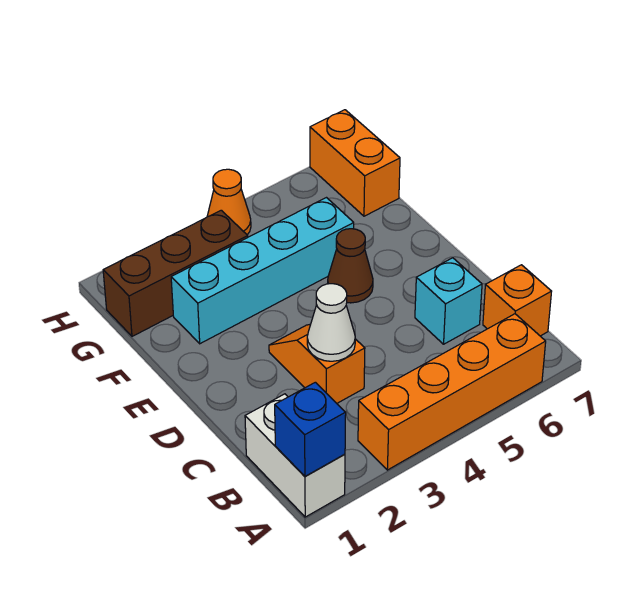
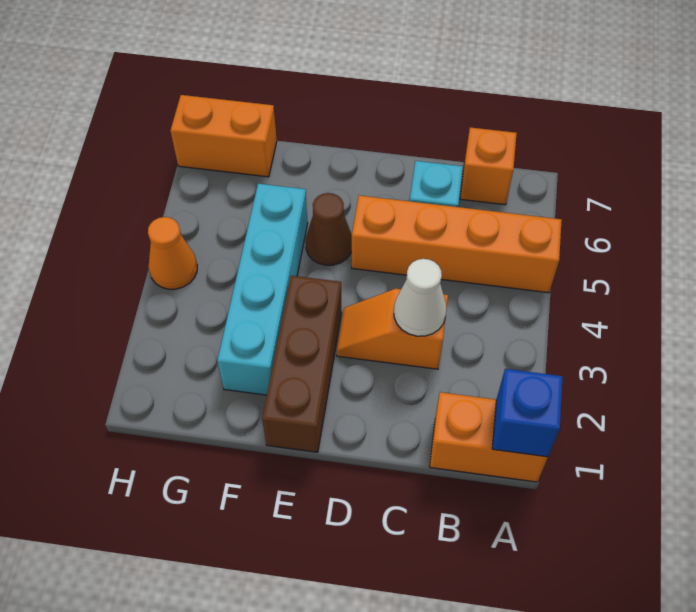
white brick A1:B1 level 1 -> orange brick A1:B1 level 1
orange brick A3:A6 level 1 -> orange brick A5:D5 level 1
brown brick G1:G3 level 1 -> brown brick E1:E3 level 1

